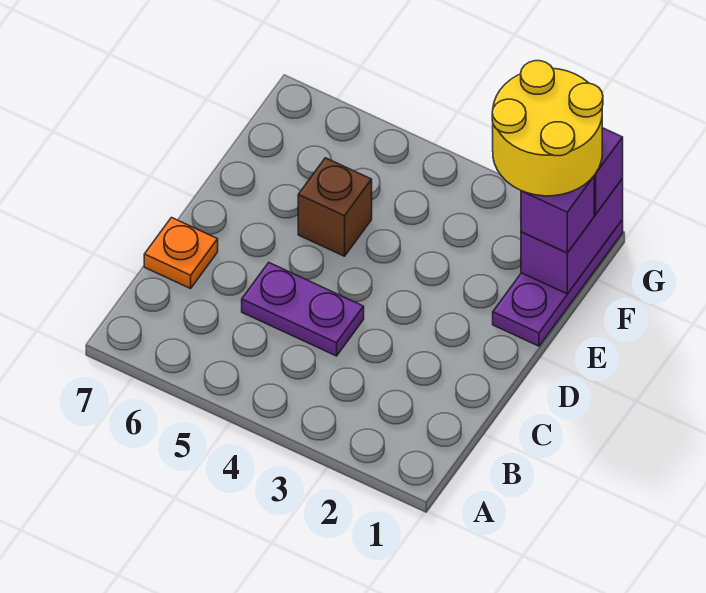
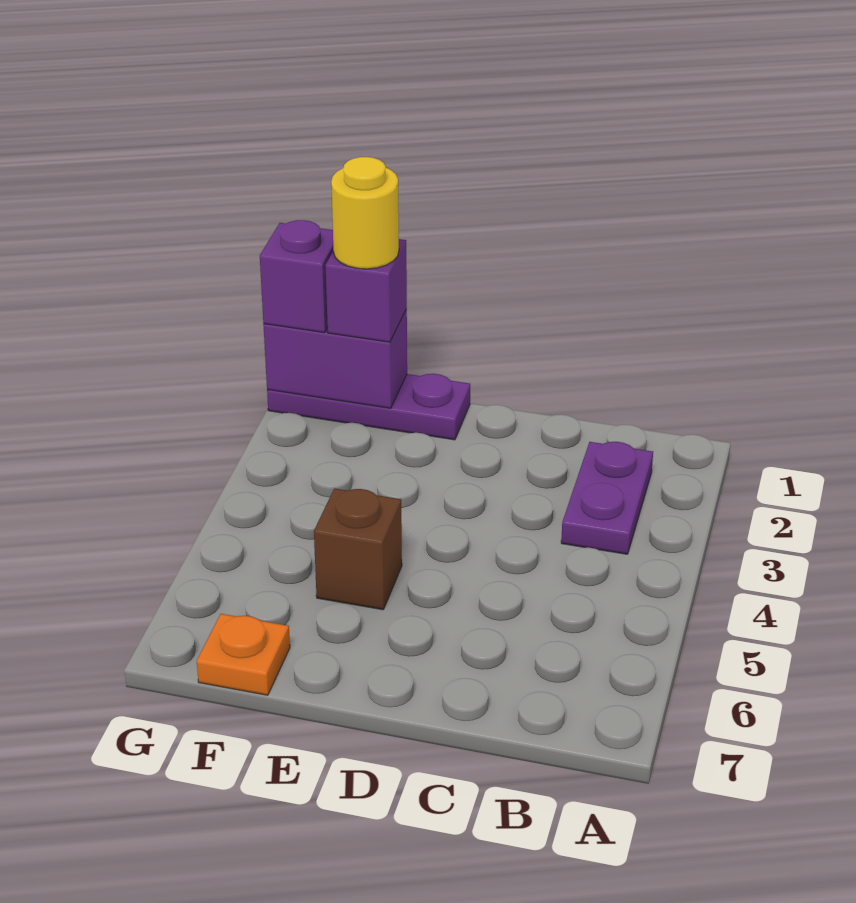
purple plate C4:C5 level 1 -> purple plate B2:B3 level 1
orange plate C7 level 1 -> orange plate F7 level 1
yellow round brick F1:G2 level 4 -> yellow round brick F1 level 4

